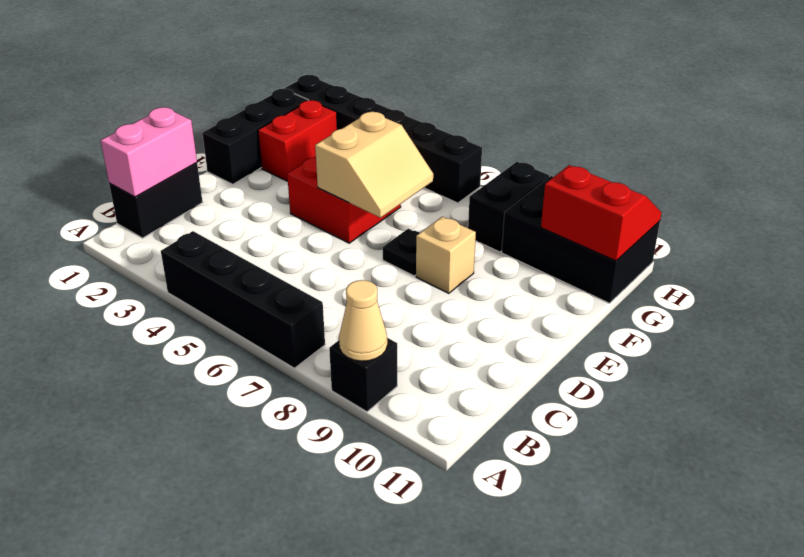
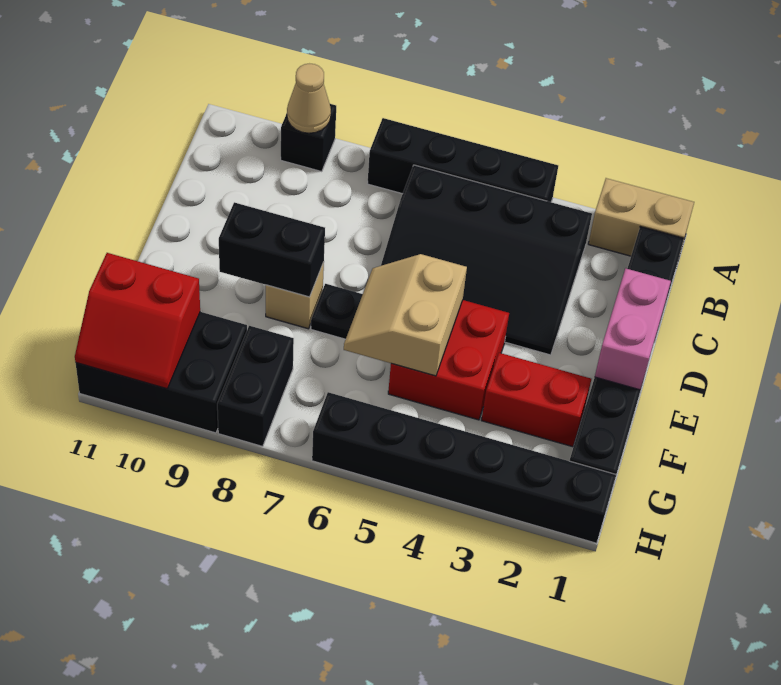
none -> tan brick A1:A2 level 1
pink brick B1:C1 level 2 -> pink brick D1:E1 level 2
none -> black slope B3:D6 level 1 top B
none -> black brick E8:E9 level 2
red brick F2:G2 level 1 -> red brick F2:F3 level 1

